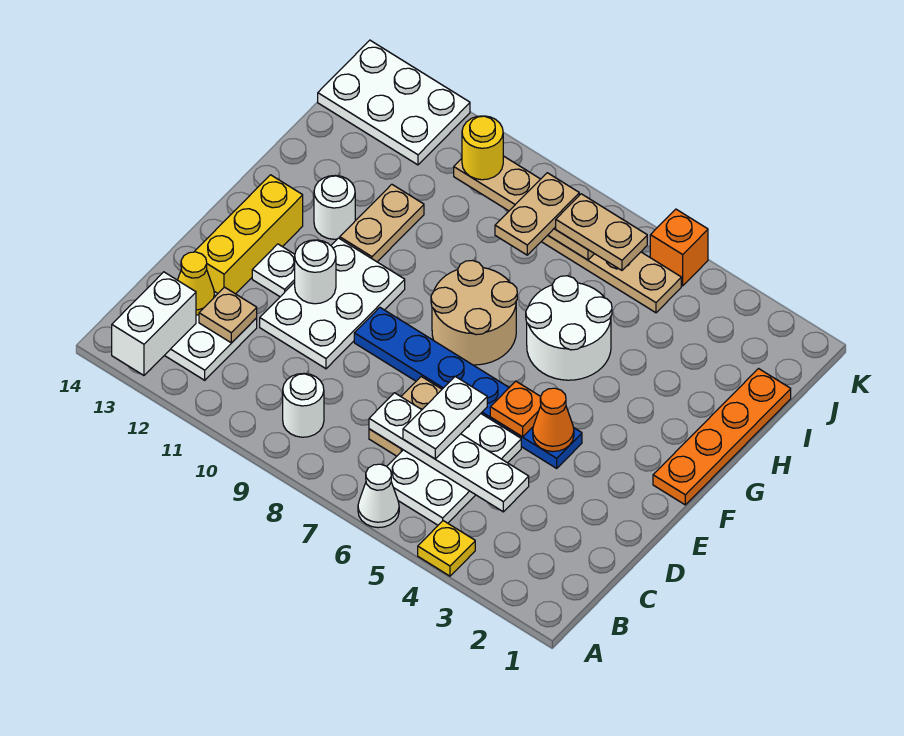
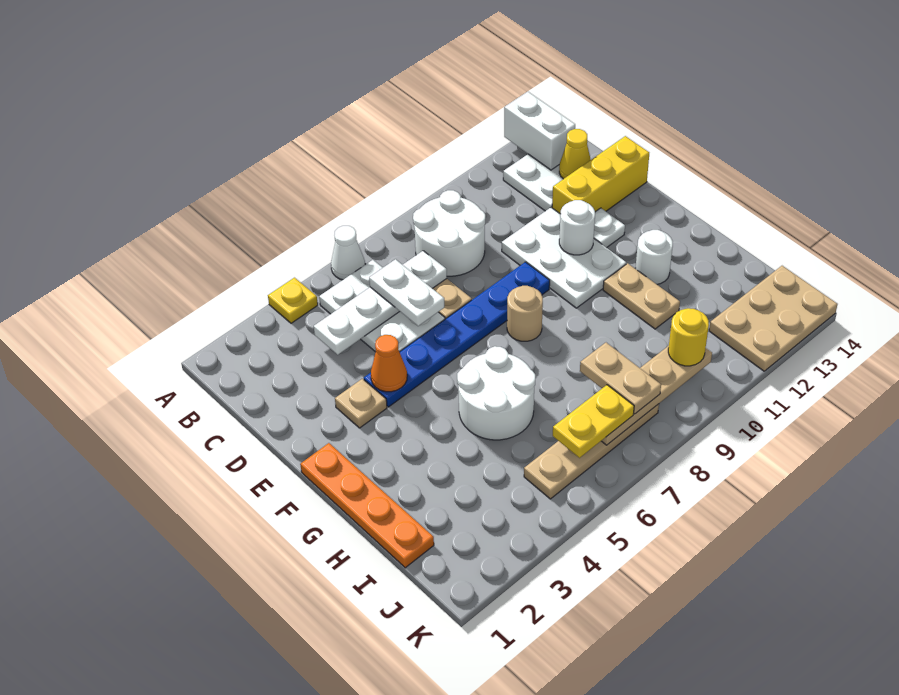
white round brick B9 level 1 -> white round brick B8:C9 level 1
tan plate C12 level 2 -> tan plate E3 level 1
yellow brick D13:F13 level 1 -> yellow brick D12:D14 level 1
orange plate E5 level 2 -> none
tan round brick F7:G8 level 1 -> tan round brick F8 level 1
tan plate J6:J7 level 3 -> yellow plate J6:J7 level 3
white plate J12:K14 level 1 -> tan plate J12:K14 level 1
orange brick K5 level 1 -> none

